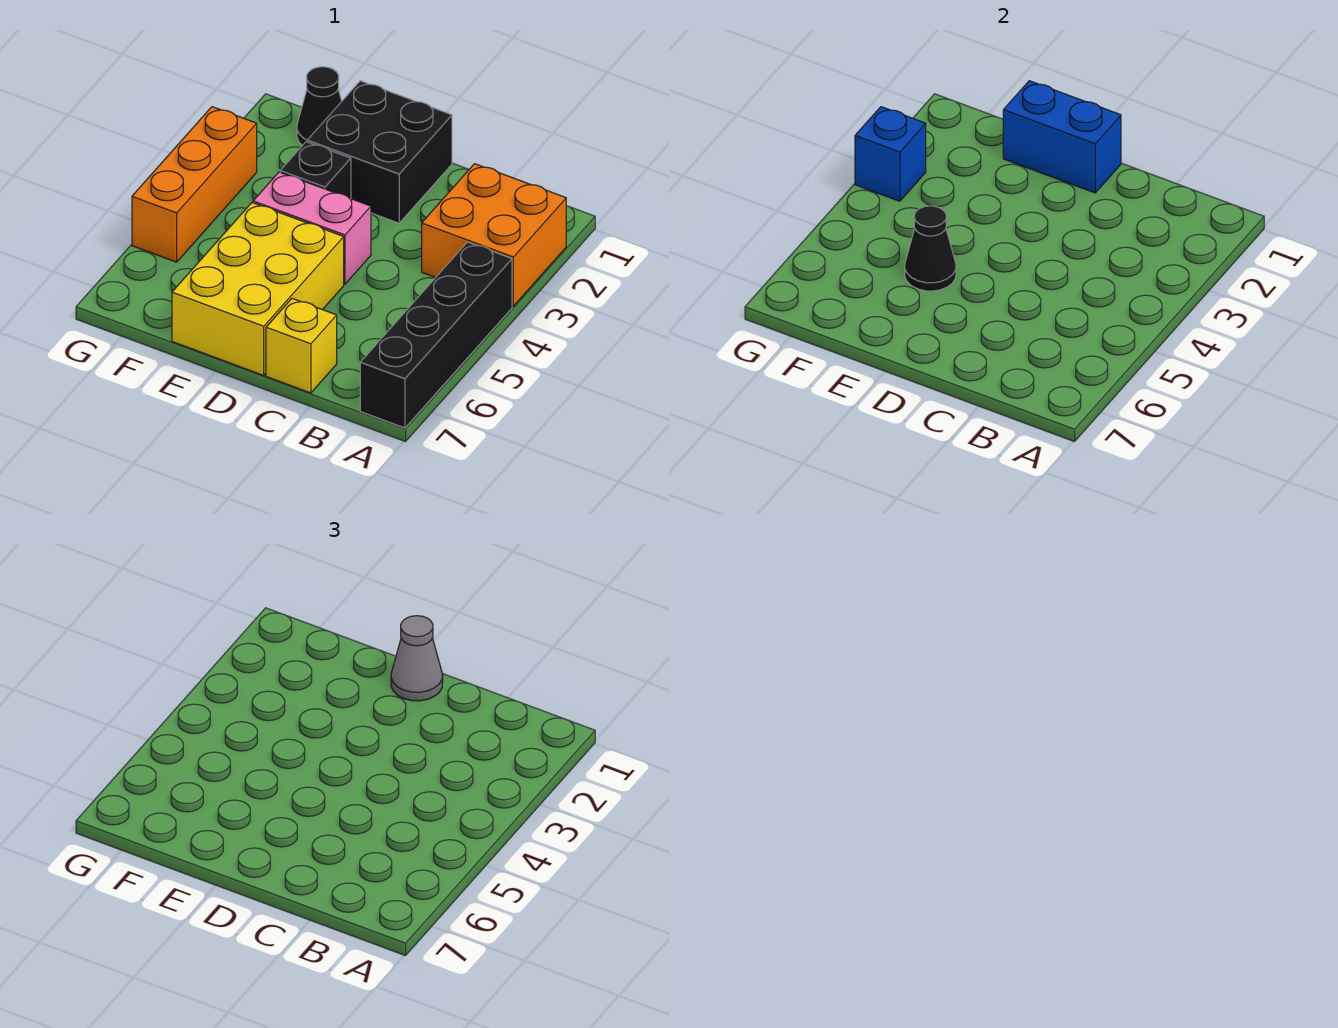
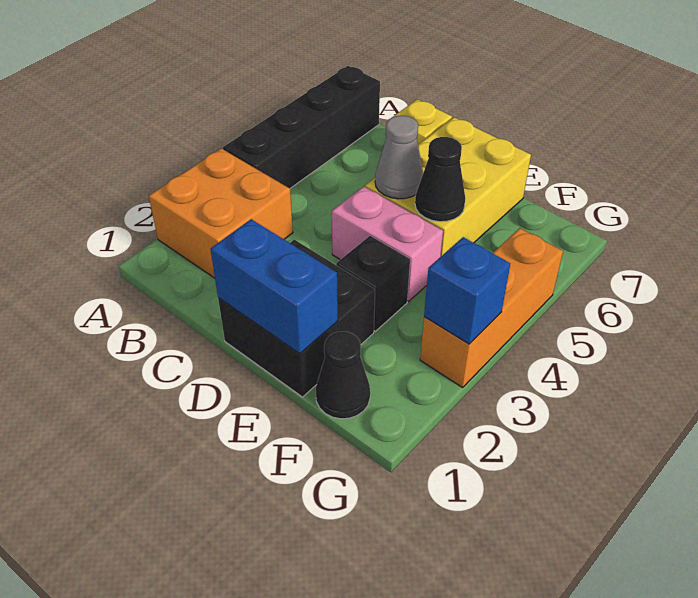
grey cone D1 level 3 -> grey cone D5 level 2

